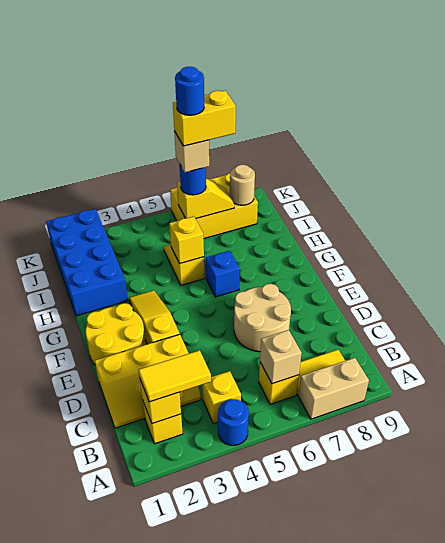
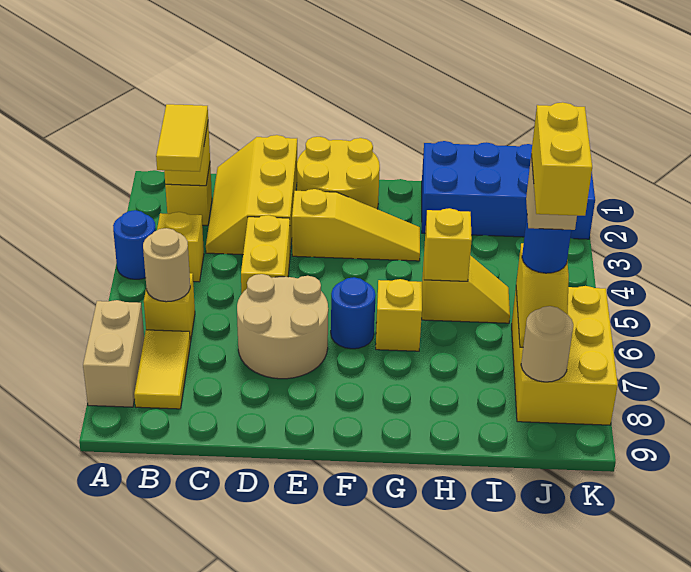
tan brick B6 level 2 -> tan round brick B6 level 2
none -> yellow brick D4:D5 level 1
blue brick G6 level 1 -> yellow brick G6 level 1
blue round brick J6 level 6 -> blue round brick F6 level 1

